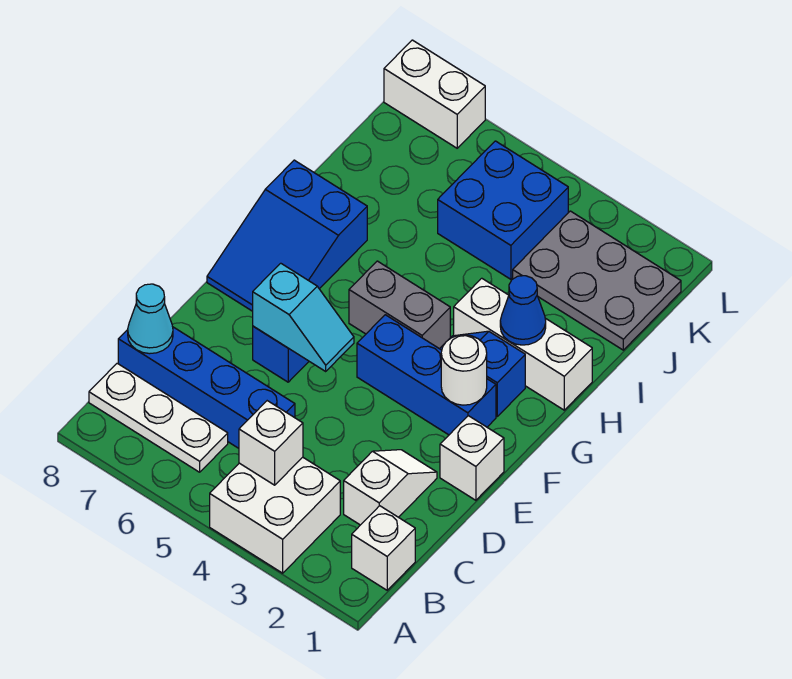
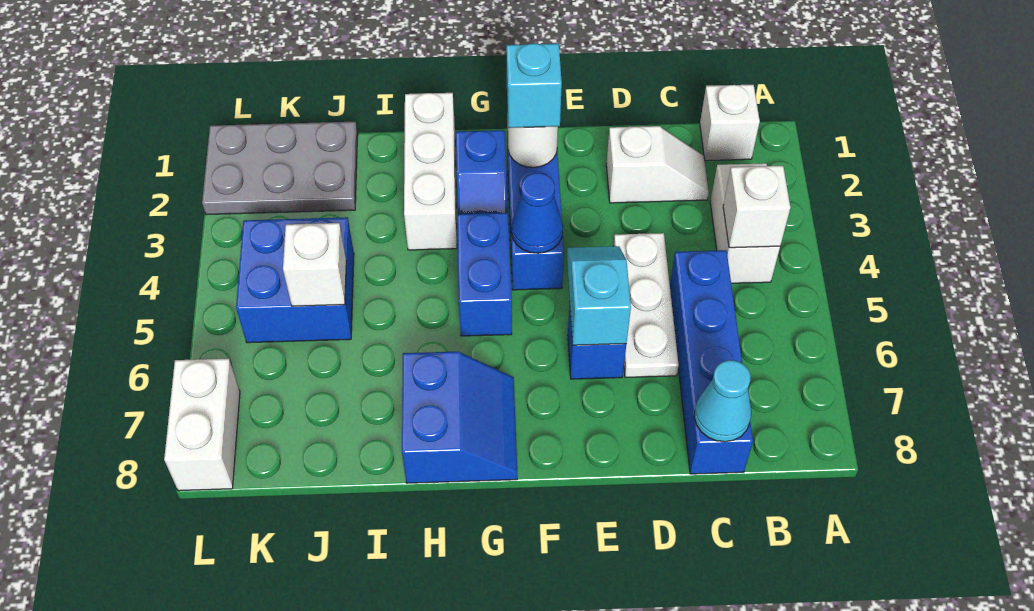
white brick A3:B4 level 1 -> white brick B3:B4 level 1
white plate B6:B8 level 1 -> white plate D4:D6 level 1
white slope C2:D2 level 1 top C -> white slope C2:D2 level 1 top D
white brick E1 level 1 -> white brick J5 level 2
none -> cyan brick F2 level 3
blue slope F7:H8 level 1 top H -> blue slope G7:H8 level 1 top H
grey brick G4:G5 level 1 -> blue brick G4:G5 level 1
blue cone H2 level 2 -> blue cone F4 level 2
grey plate J1:K3 level 1 -> grey plate J1:L2 level 1

